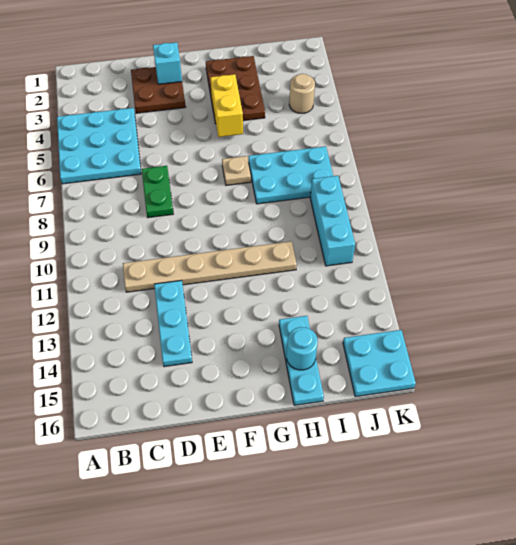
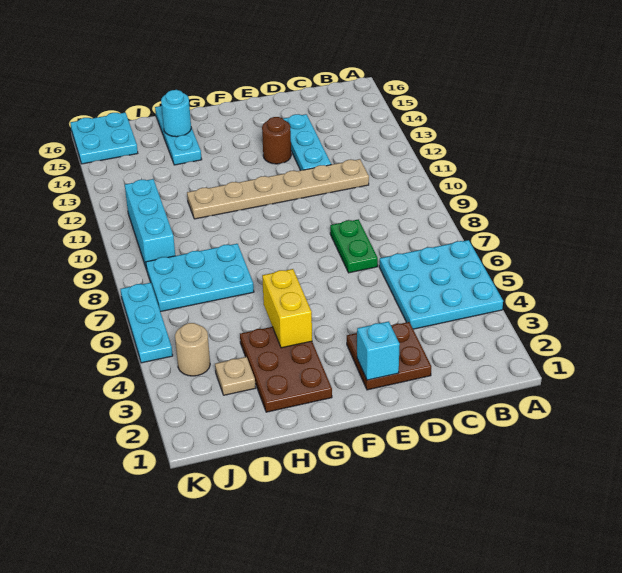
none -> brown round brick E13 level 1
tan plate G7 level 1 -> tan plate I3 level 1
none -> cyan plate K5:K7 level 1

